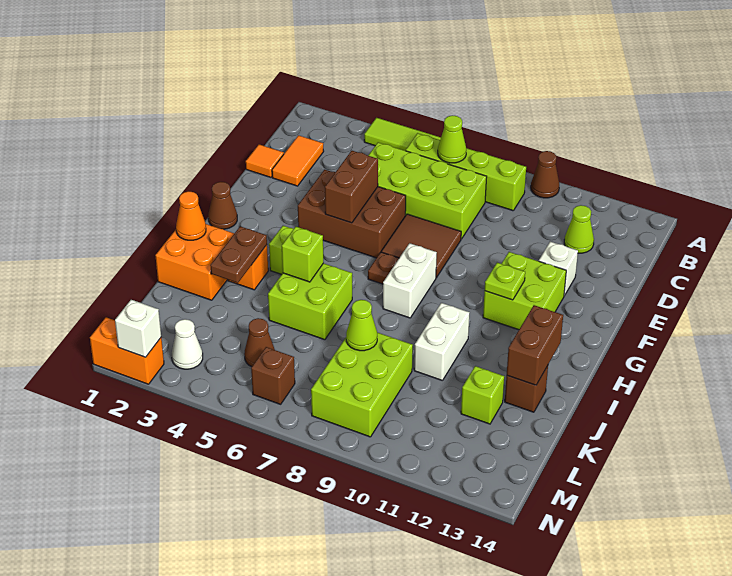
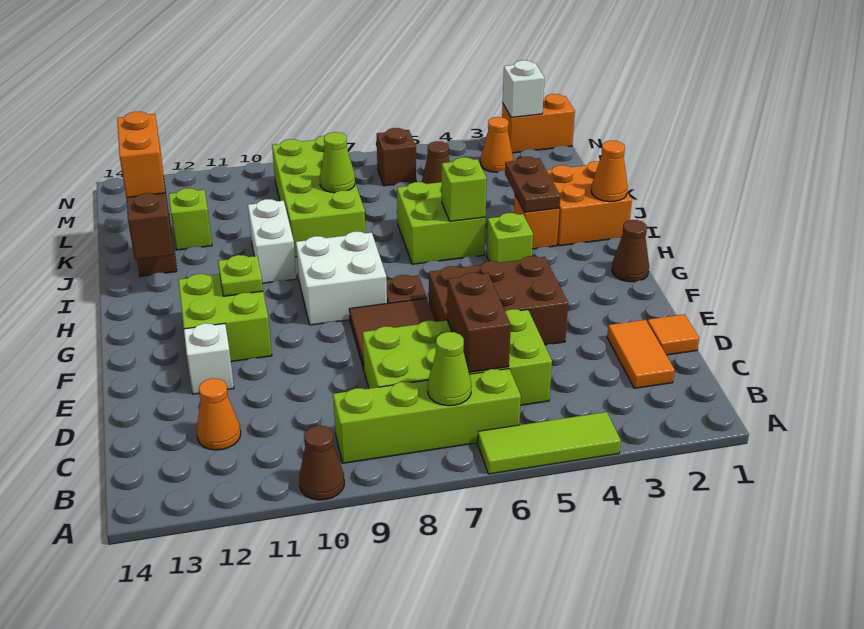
lime cone C12 level 1 -> orange cone C12 level 1
brown brick E5:F5 level 2 -> brown brick C6:D6 level 2
white brick G8:H8 level 1 -> white brick G8:H9 level 1
none -> orange brick J13:K13 level 3
lime brick K8:M9 level 1 -> lime brick J8:M9 level 1
white cone M3 level 1 -> orange cone M3 level 1

